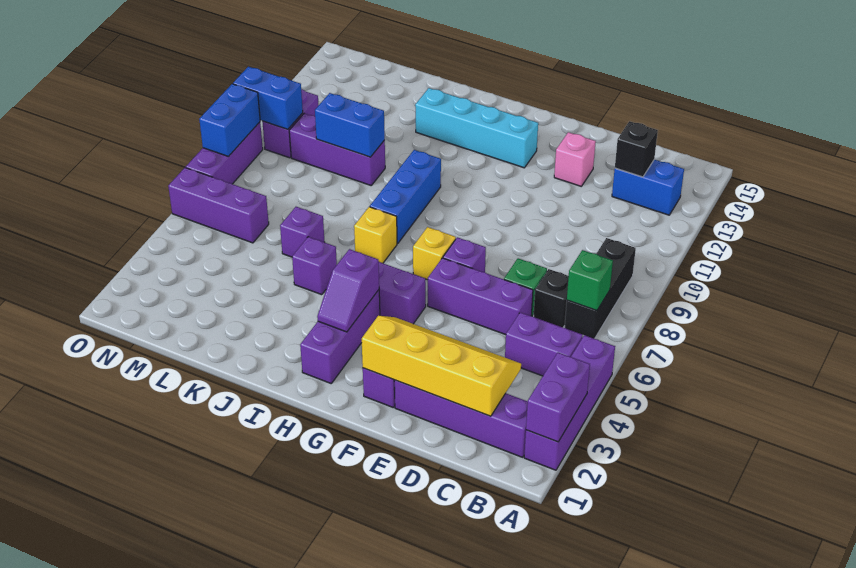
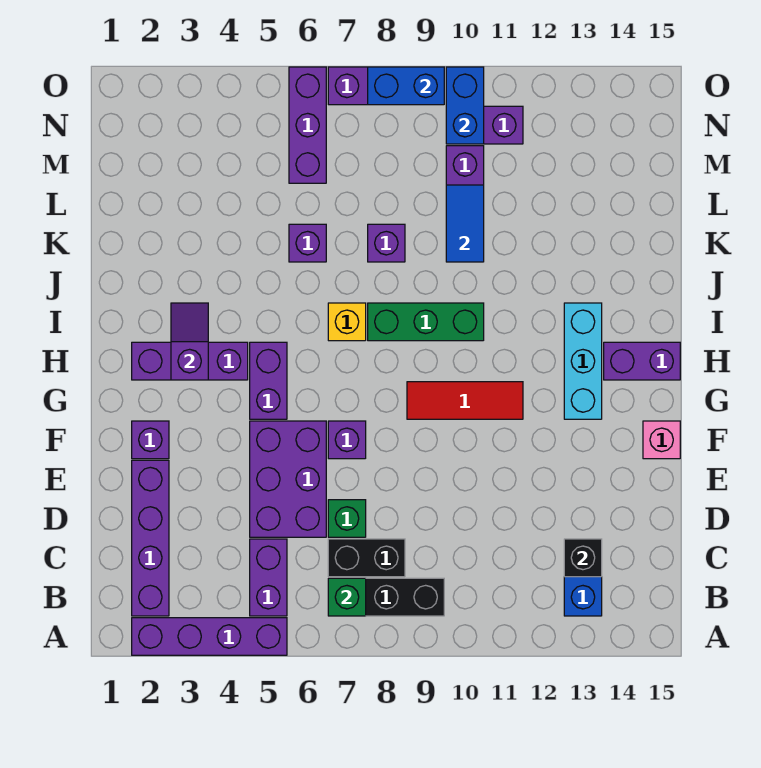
purple brick A2:A3 level 2 -> purple brick H14:H15 level 1
yellow slope C2:F3 level 2 top 2 -> none
black brick C7 level 1 -> black brick C7:C8 level 1
purple brick D6:F6 level 1 -> purple brick D5:F6 level 1
pink brick E13 level 1 -> pink brick F15 level 1
yellow brick G7 level 1 -> none
none -> red tile G9:G11 level 1
cyan brick G13:J13 level 1 -> cyan brick G13:I13 level 1
purple slope H3:H4 level 2 top 4 -> purple slope H3:I3 level 2 top H
blue brick I8:I10 level 1 -> green brick I8:I10 level 1
purple brick J5 level 1 -> purple brick K8 level 1
blue brick K10:L10 level 2 -> blue tile K10:L10 level 2

